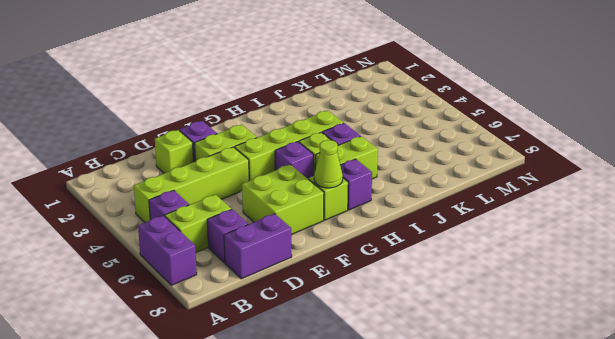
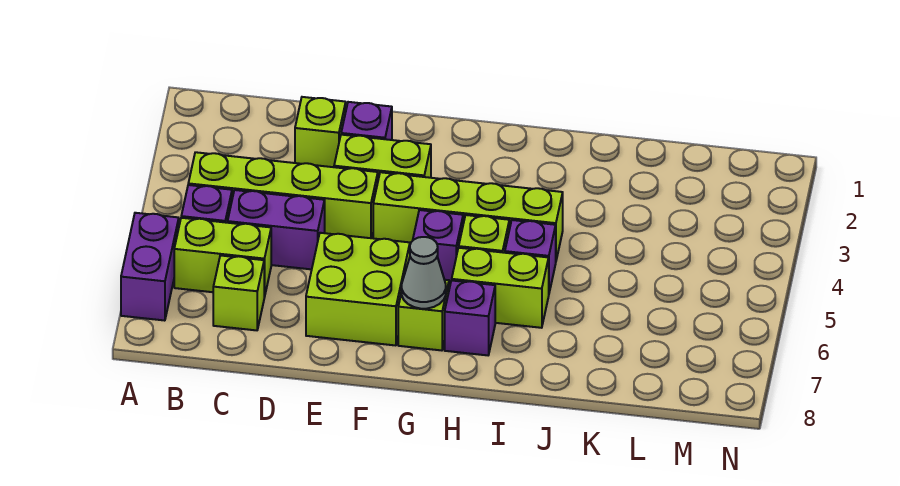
purple brick C7 level 1 -> lime brick C7 level 1
purple brick C8:D8 level 1 -> purple brick C5:D5 level 1
lime cone G7 level 2 -> grey cone G7 level 2

